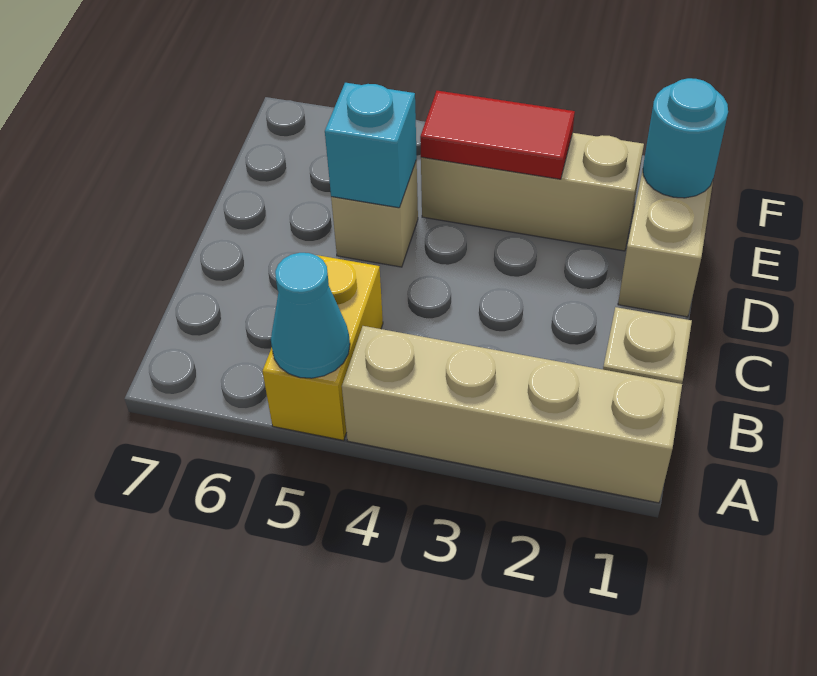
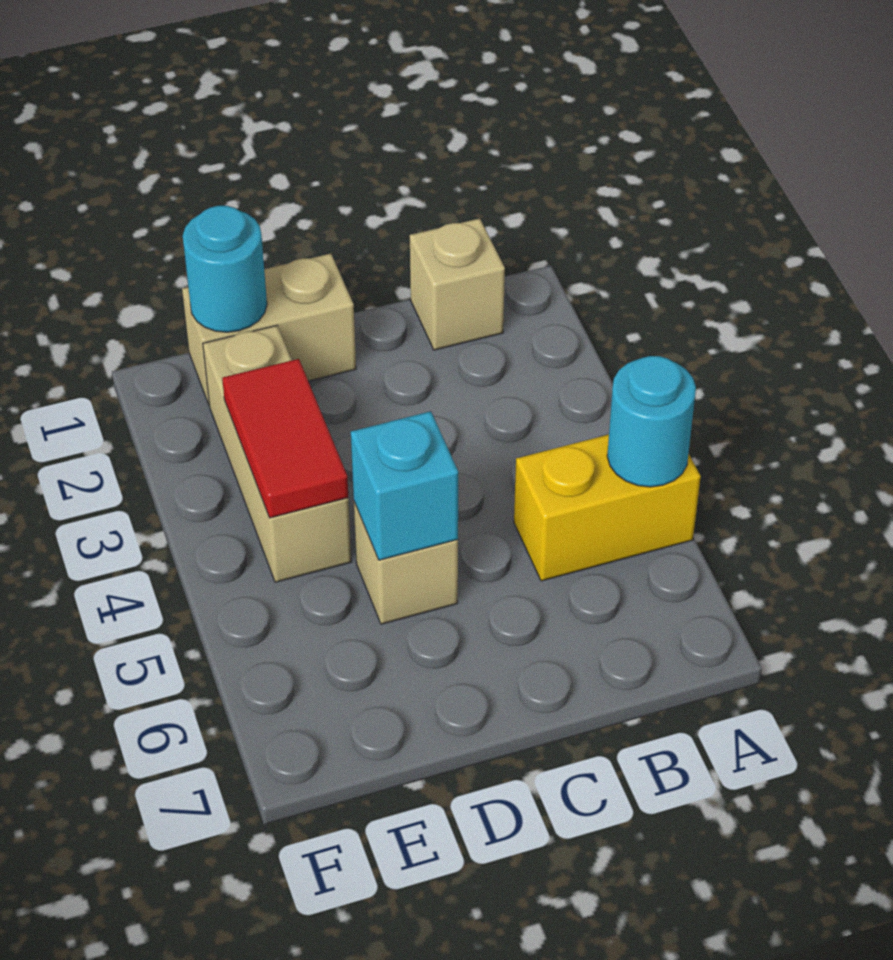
tan brick A1:A4 level 1 -> none
cyan cone A5 level 2 -> cyan round brick A5 level 2

